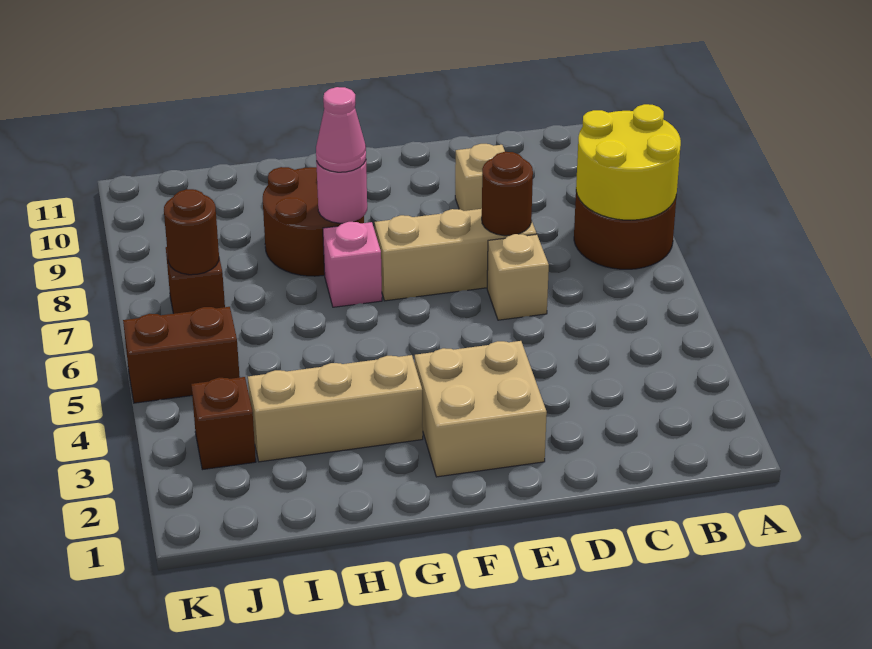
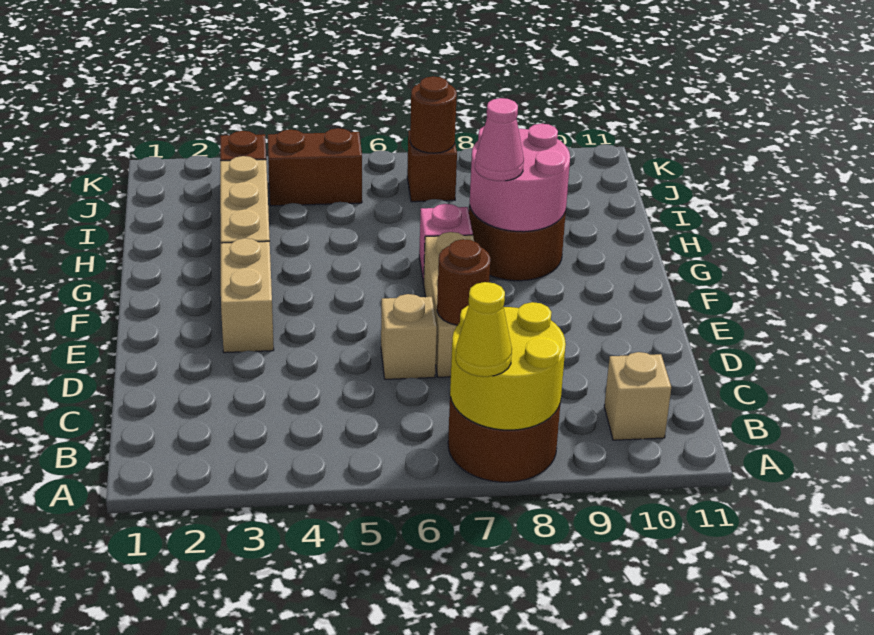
none -> yellow cone A7 level 3
tan brick D9 level 1 -> tan brick B10 level 1
tan brick E2:F3 level 1 -> tan brick E3:F3 level 1
pink round brick G8 level 2 -> pink round brick G8:H9 level 2
brown brick J5:K5 level 1 -> brown brick J4:J5 level 1

